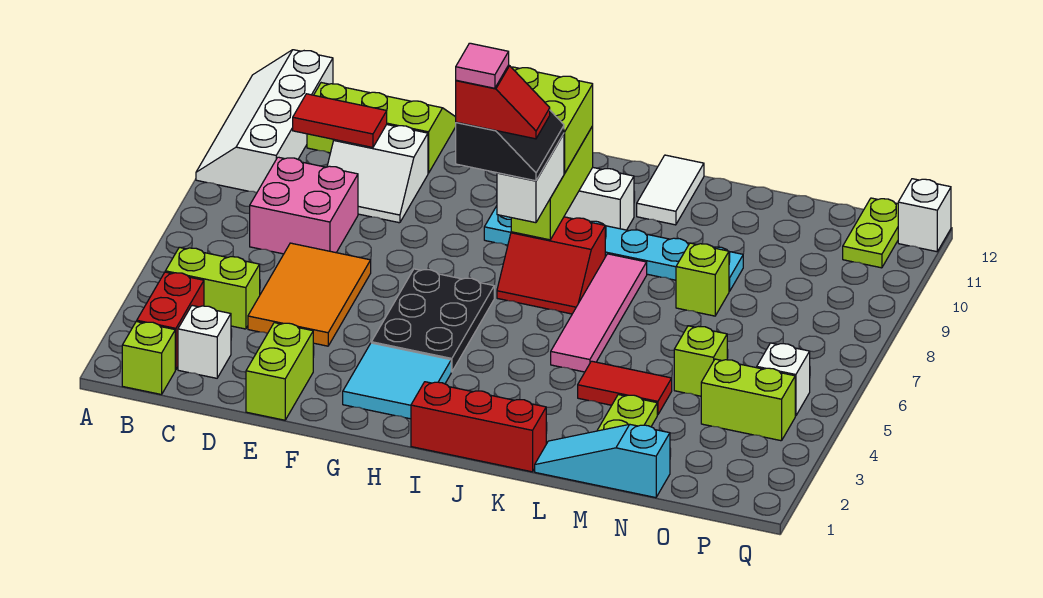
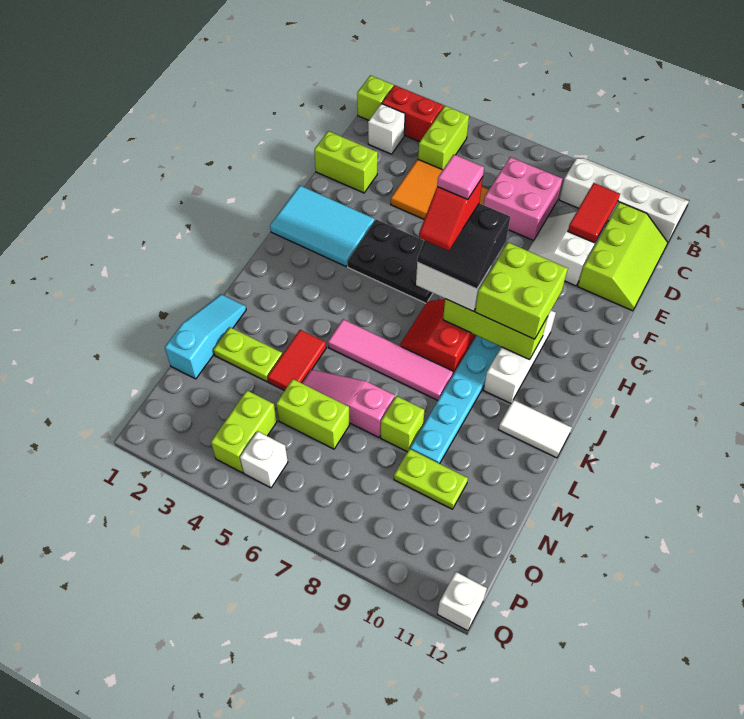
cyan tile G2:H3 level 1 -> cyan tile G1:H3 level 1
red brick I1:K1 level 1 -> none
none -> pink slope M5:M7 level 1 top 7
lime brick N5 level 1 -> lime brick N5:N6 level 1
lime plate P11:P12 level 1 -> lime plate N9:N10 level 1

